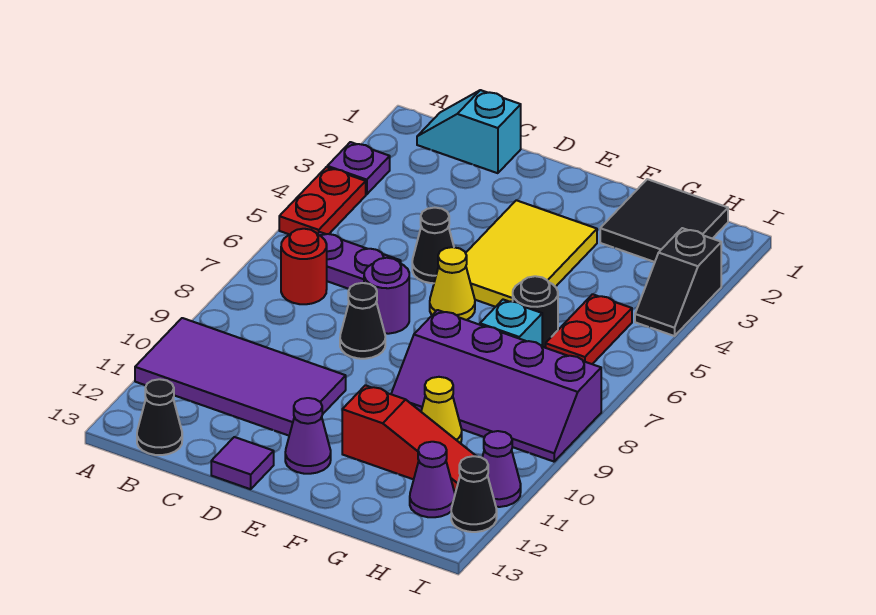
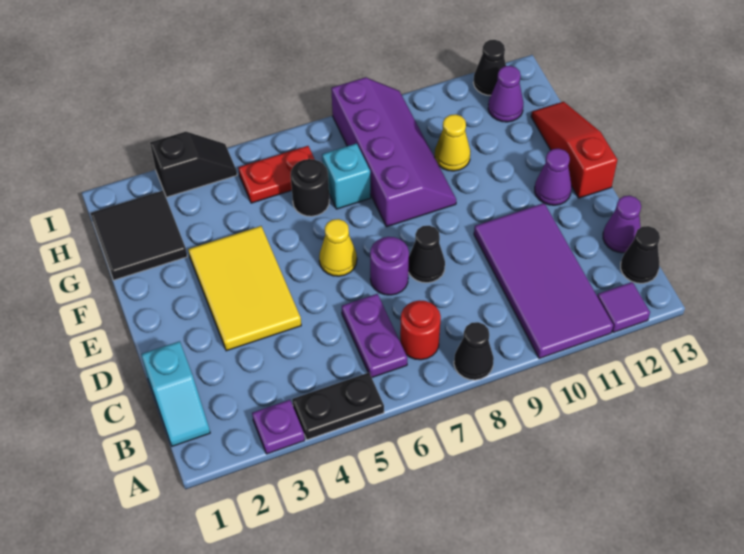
red plate A4:A5 level 1 -> black plate A4:A5 level 1
black cone D5 level 1 -> black cone A8 level 1
purple tile D13 level 1 -> purple tile A12 level 1
yellow tile E3:F5 level 1 -> yellow tile D3:F4 level 1
red slope F11:H11 level 1 top F -> red slope E13:G13 level 1 top E
purple cone I11 level 1 -> purple cone C13 level 1

